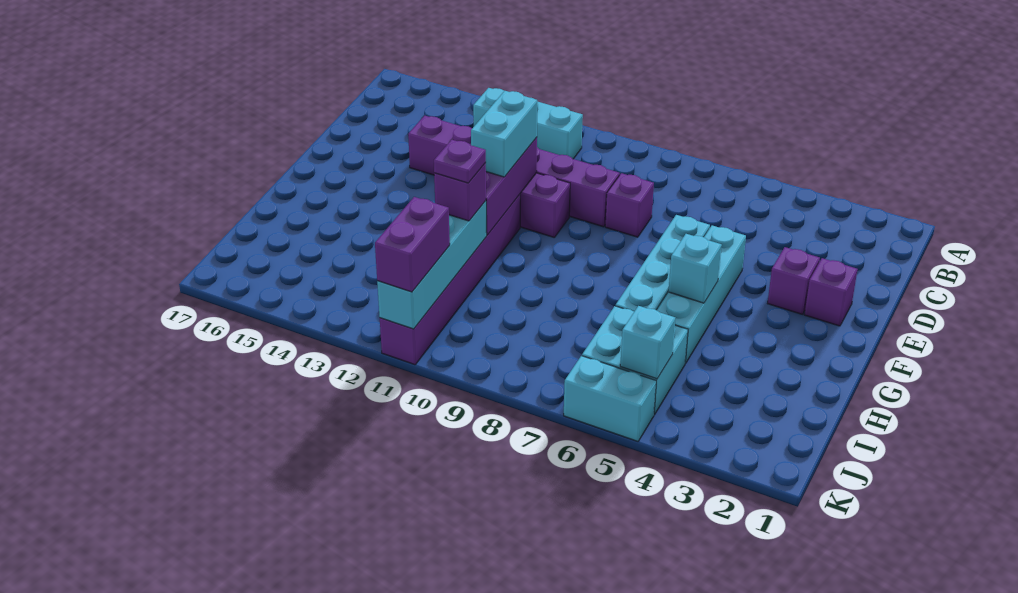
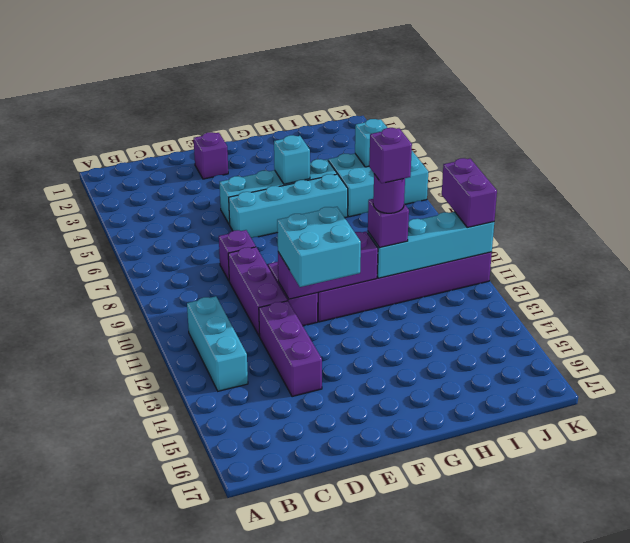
purple brick E3 level 1 -> purple brick H11 level 5
cyan brick E11:F11 level 3 -> cyan brick E11:F12 level 3
purple plate H11 level 4 -> purple round brick H11 level 4
purple brick J11:K11 level 3 -> purple brick K10:K11 level 3

